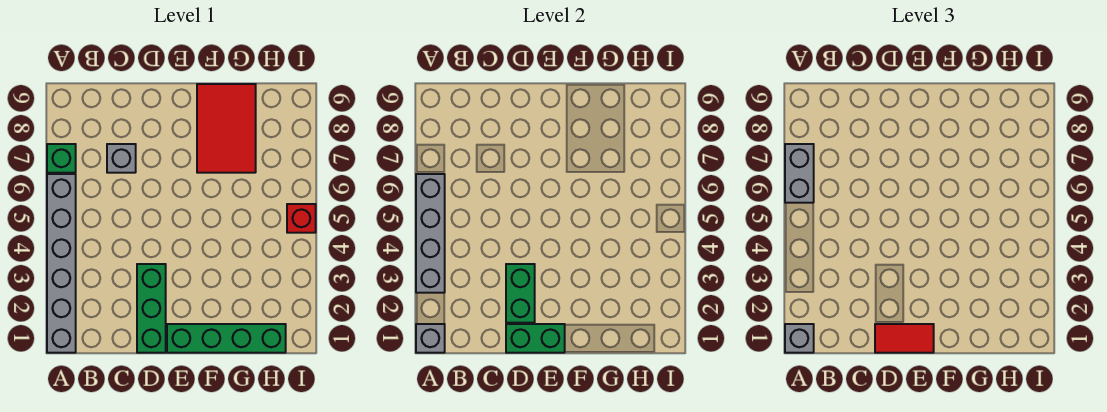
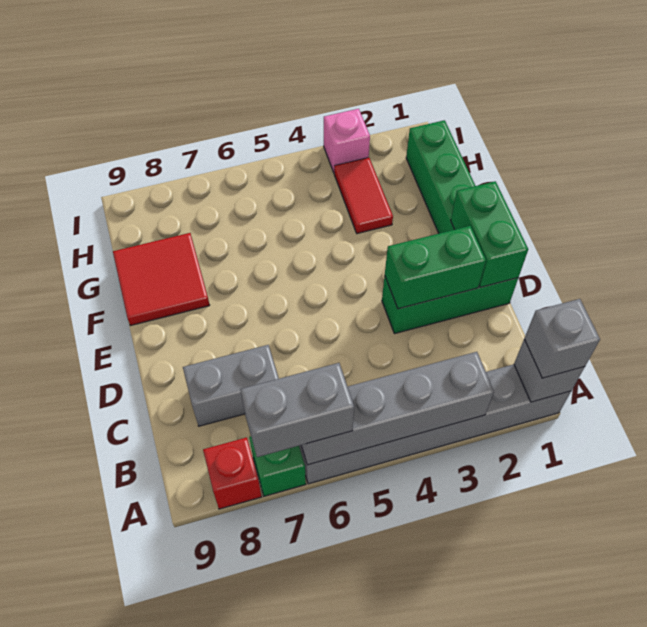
grey brick C7 level 1 -> grey brick C7:C8 level 1
red tile D1:E1 level 3 -> red tile G3:H3 level 1
red tile F7:G9 level 1 -> red tile F8:G9 level 1
none -> pink brick I3 level 1
red brick I5 level 1 -> red brick A8 level 1

